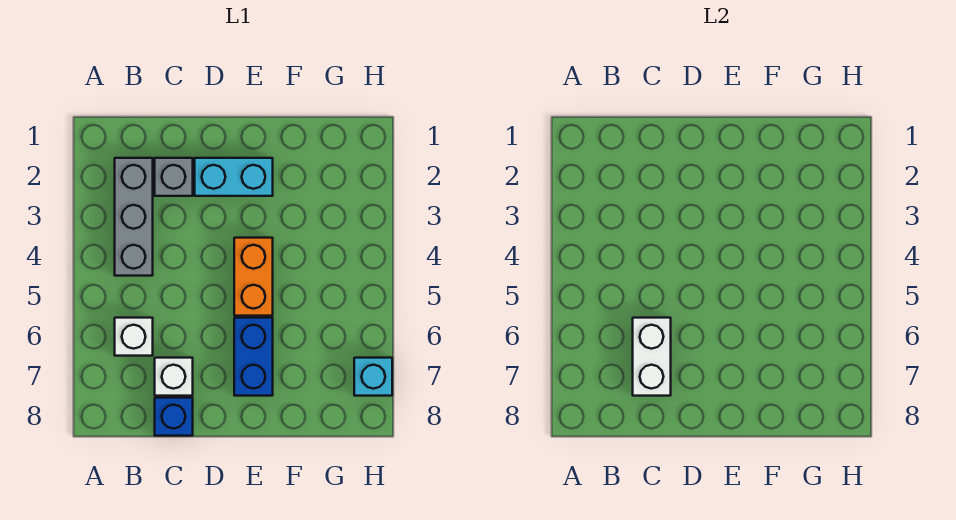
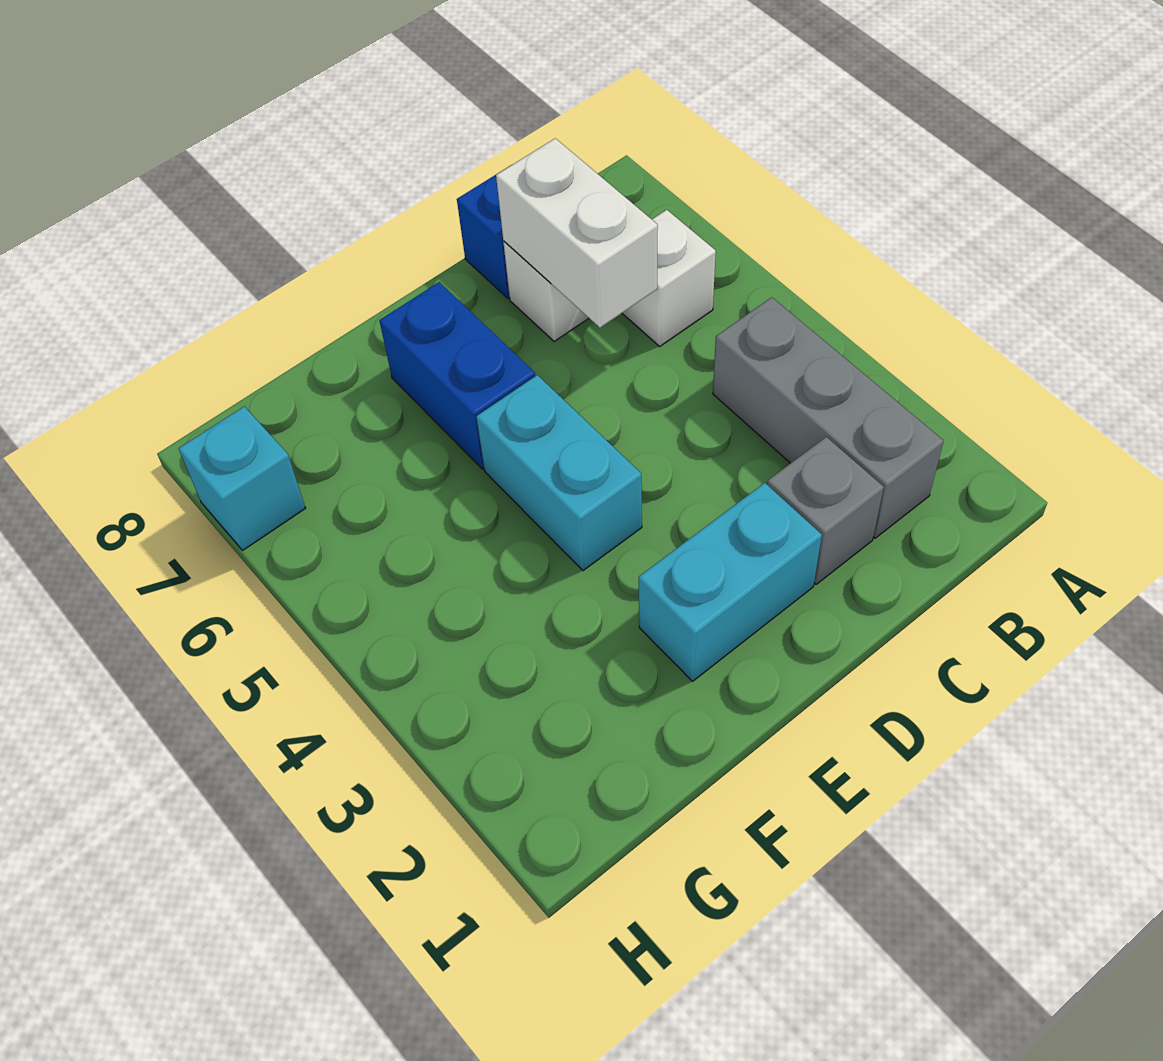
orange brick E4:E5 level 1 -> cyan brick E4:E5 level 1

